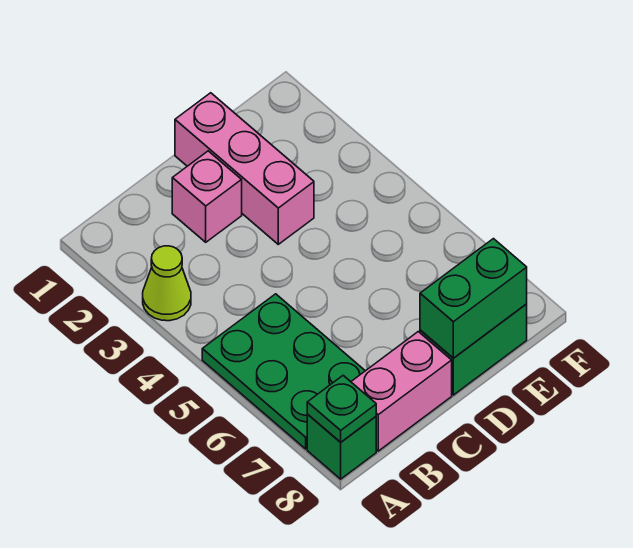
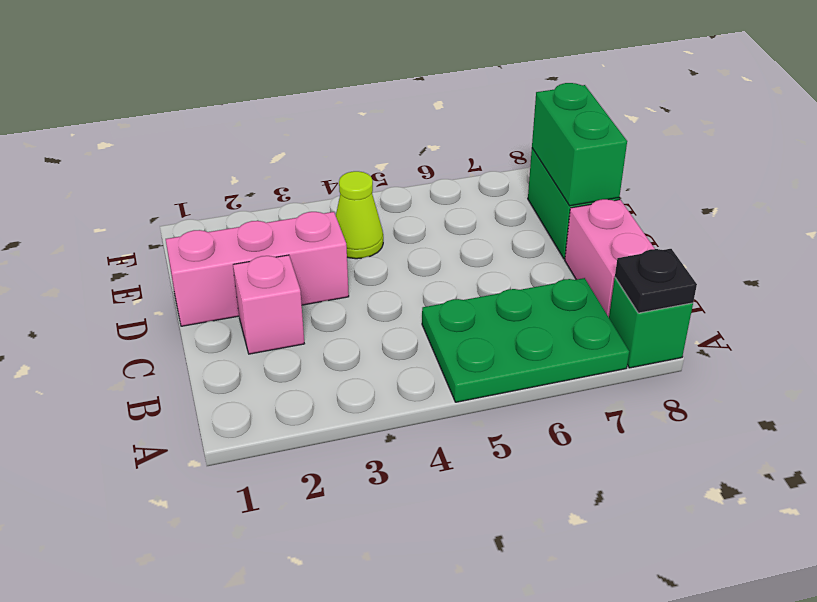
lime cone A3 level 1 -> lime cone E4 level 1
green plate A8 level 2 -> black plate A8 level 2

